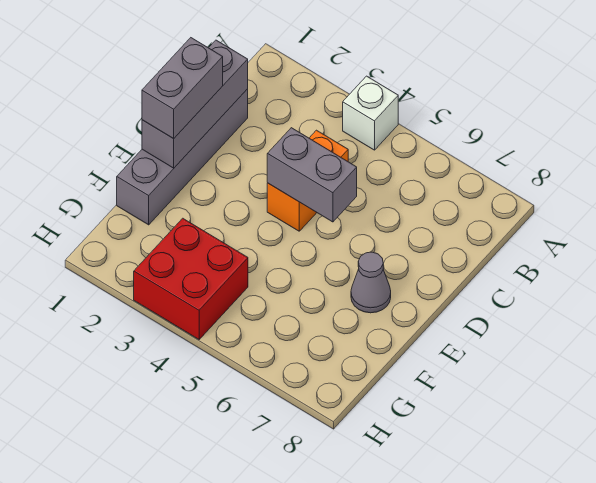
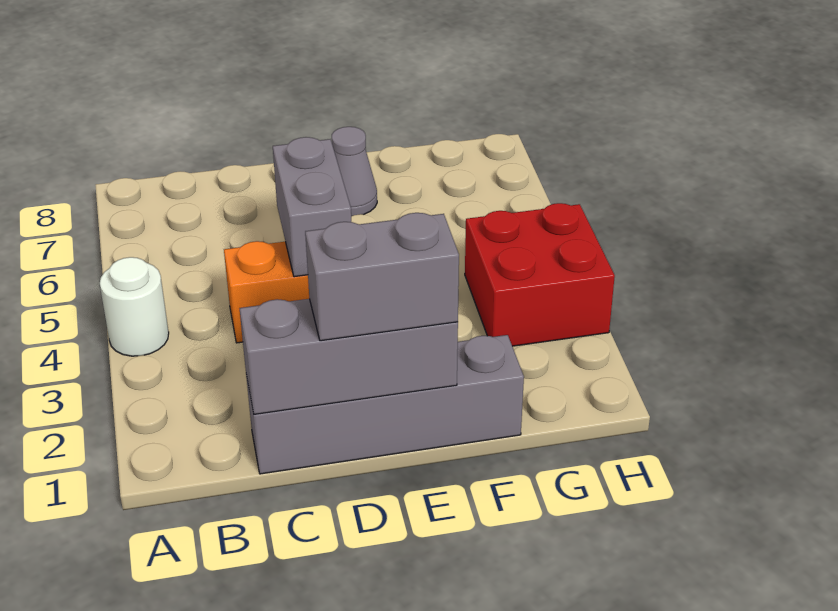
white brick A4 level 1 -> white round brick A4 level 1

